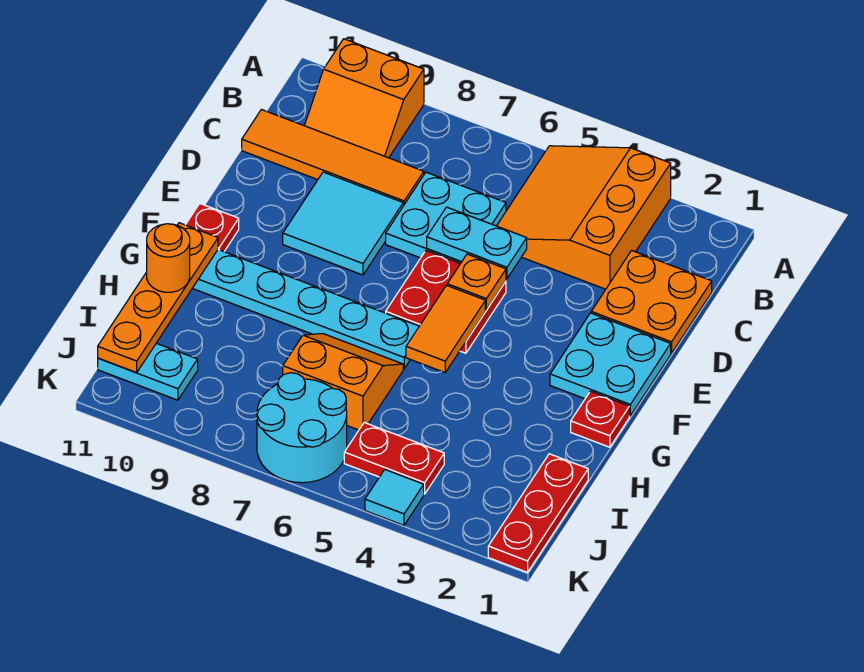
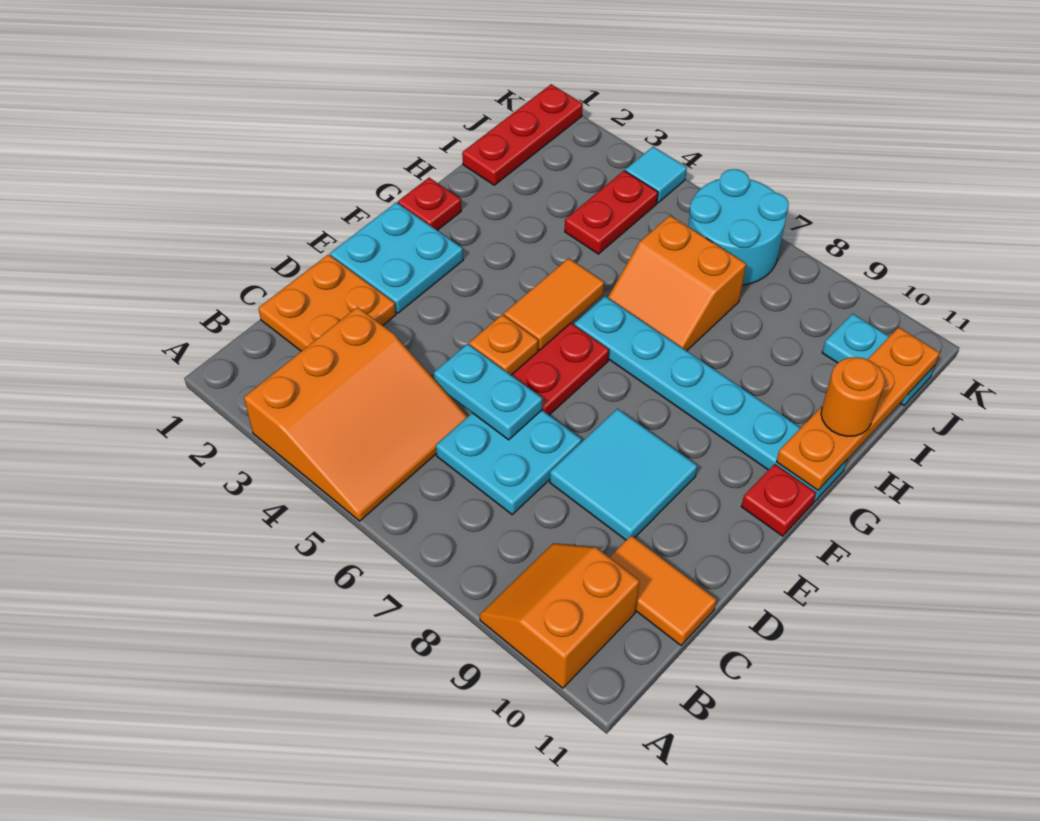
orange slope A9:B10 level 1 top A -> orange slope A9:B10 level 1 top 10
orange tile C8:C11 level 1 -> orange tile C10:C11 level 1
red plate J4:J5 level 1 -> red plate I4:J4 level 1

